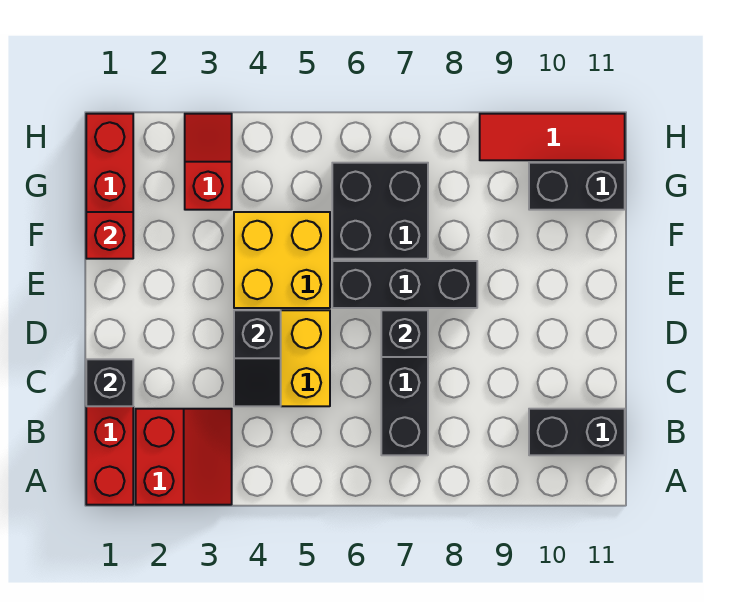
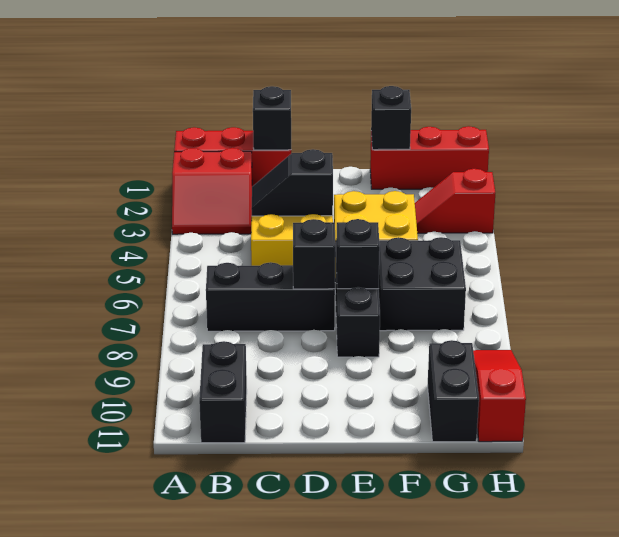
none -> black brick E7 level 2
red brick F1 level 2 -> black brick F1 level 2
red slope G3:H3 level 1 top G -> red slope G3:H3 level 1 top H
red tile H9:H11 level 1 -> red slope H9:H11 level 1 top 11

